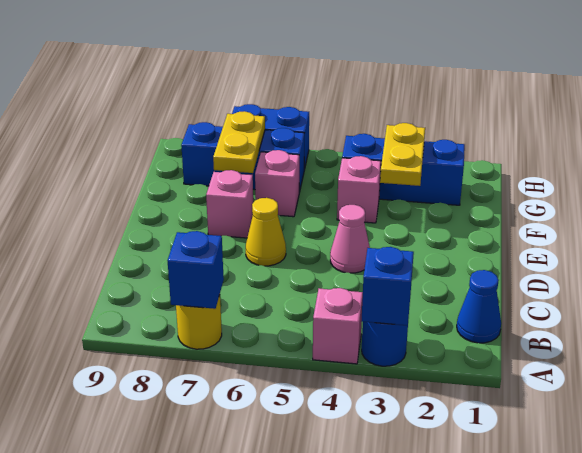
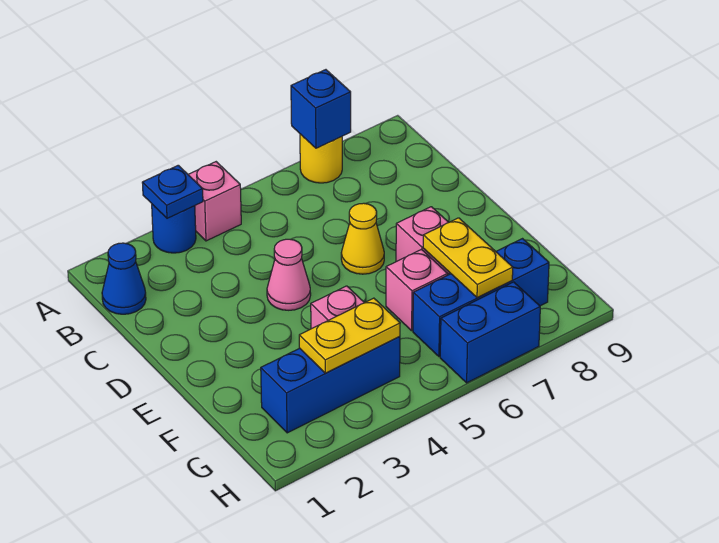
blue brick A3 level 2 -> blue plate A3 level 2
yellow plate F3:G3 level 2 -> yellow plate G3:G4 level 2

